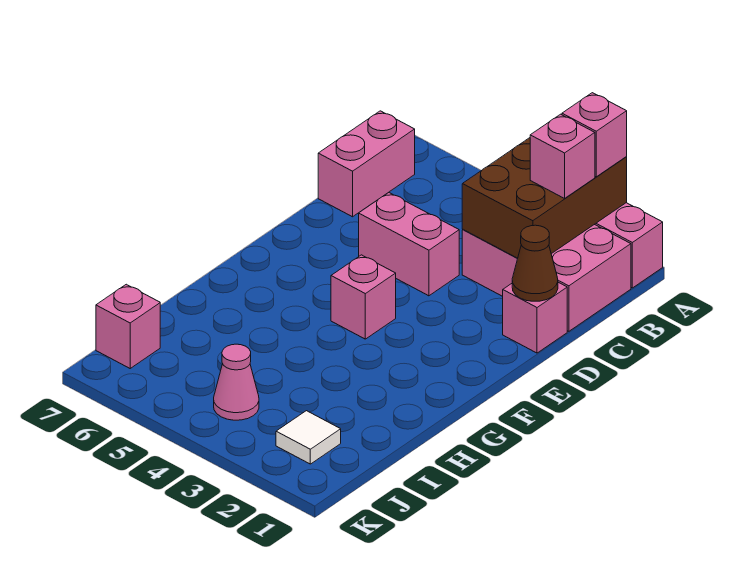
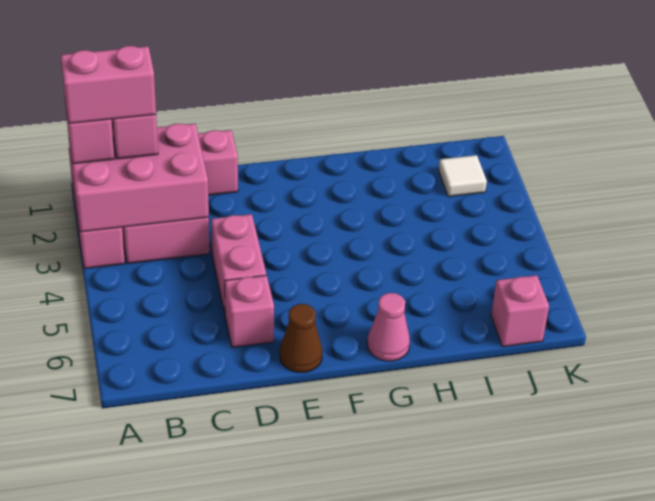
brown brick A2:C3 level 2 -> pink brick A2:C3 level 2
pink brick B7:C7 level 1 -> pink brick A2:B2 level 4
brown cone D1 level 2 -> brown cone E7 level 1
pink brick F4 level 1 -> pink brick D6 level 1
pink cone J4 level 1 -> pink cone G7 level 1

